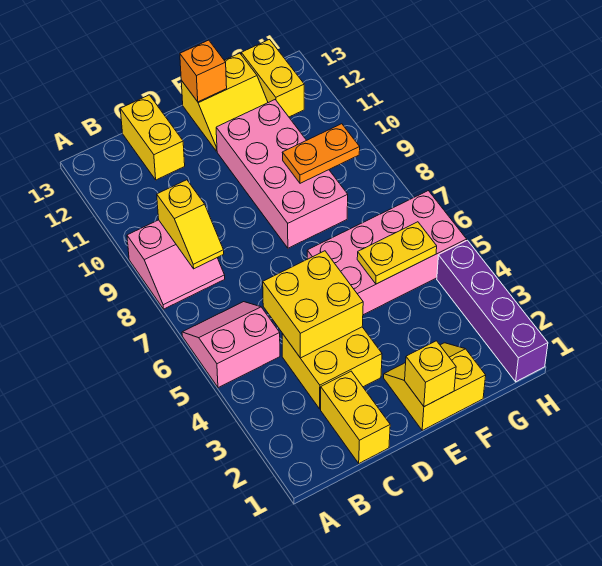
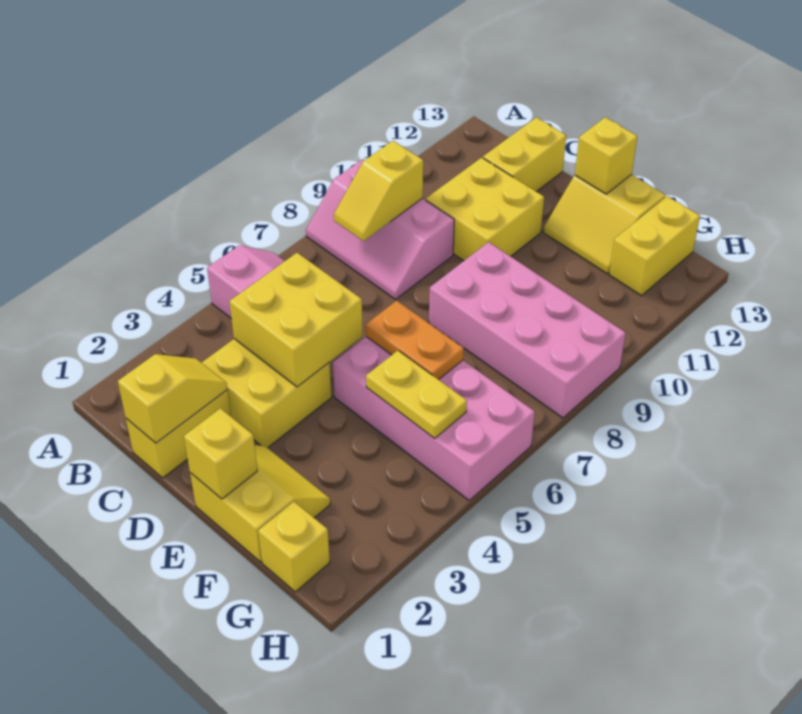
pink slope A8:B9 level 1 top 9 -> pink slope A8:C9 level 1 top 9
none -> yellow slope C1:C2 level 2 top 1
none -> yellow brick C10:D11 level 1
pink brick E8:F11 level 1 -> pink brick E8:H9 level 1
orange brick E13 level 2 -> yellow brick E13 level 2
orange plate F9:G9 level 2 -> orange plate E6:F6 level 2
none -> yellow brick G1 level 1
purple brick H1:H4 level 1 -> none

